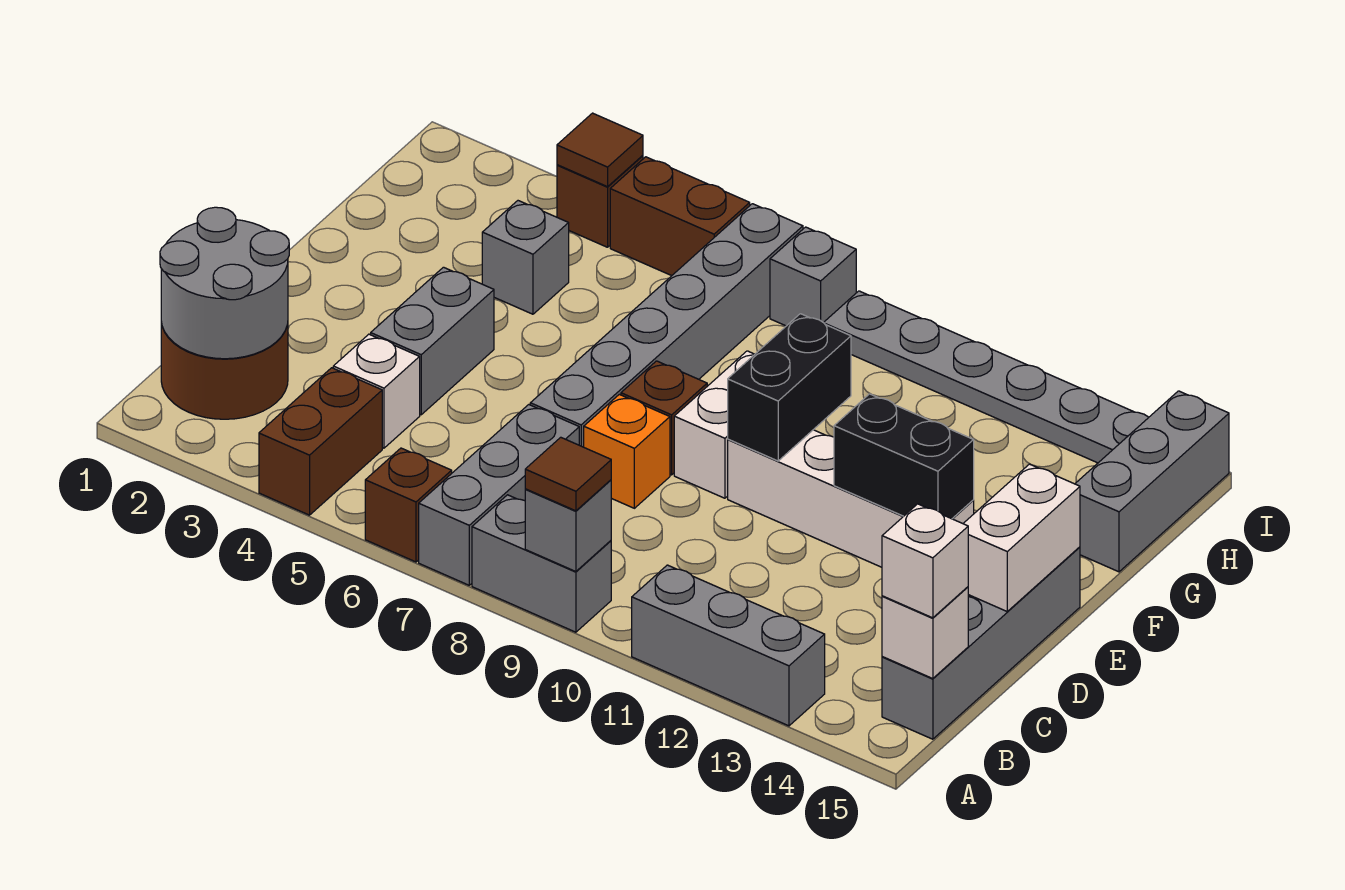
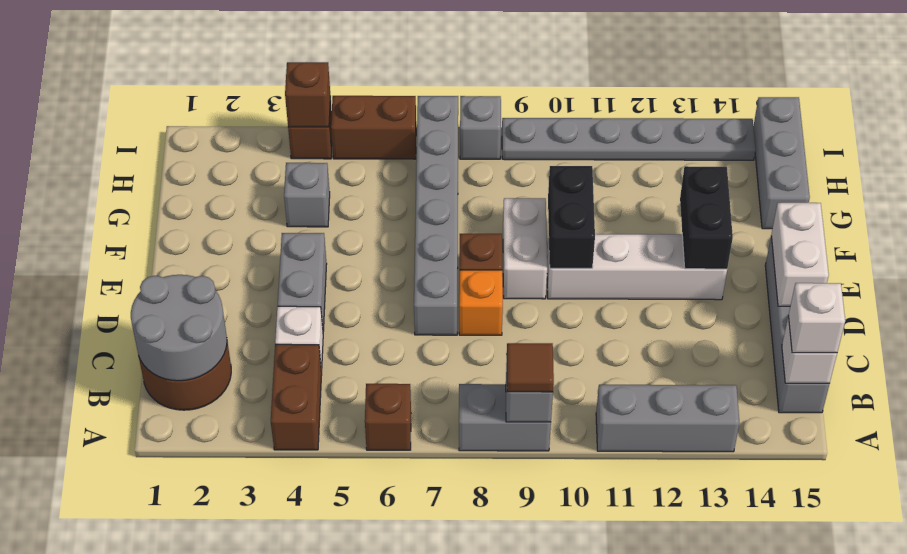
grey brick A7:C7 level 1 -> none
black brick E12:E13 level 2 -> black brick E13:F13 level 2
brown tile I4 level 2 -> brown brick I4 level 2

